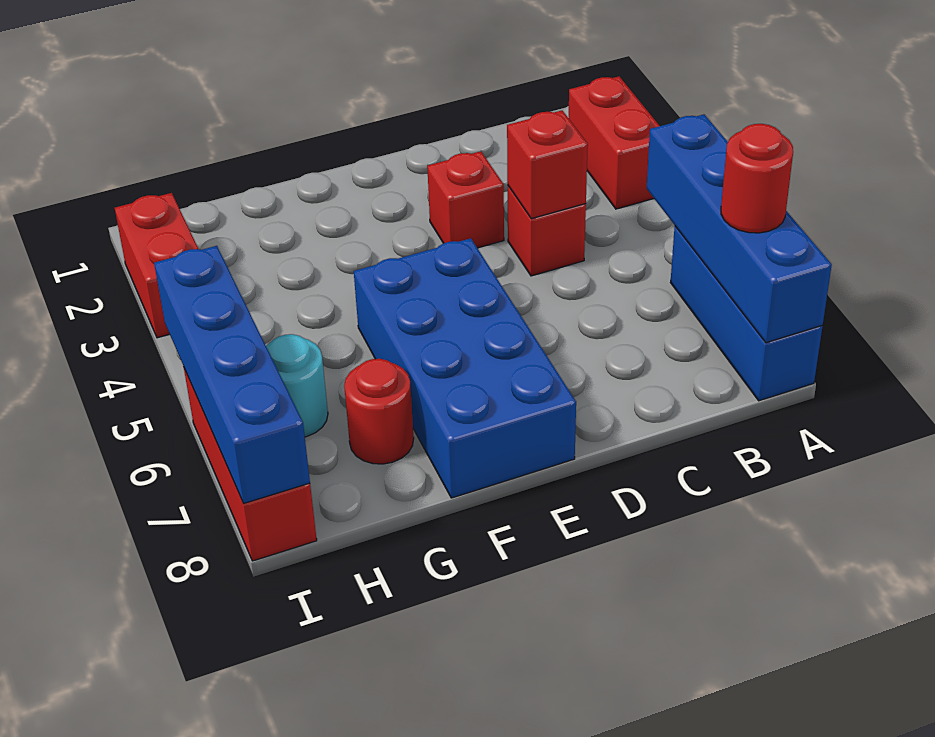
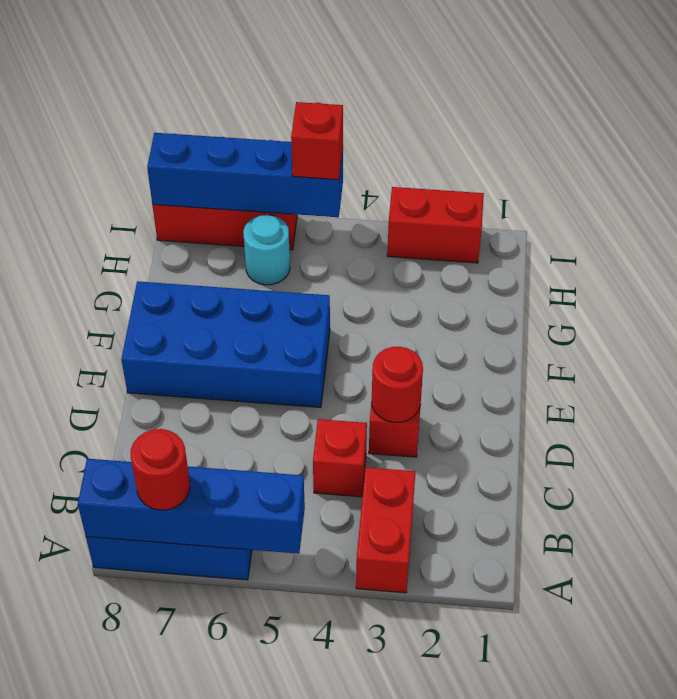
red brick A2:A3 level 1 -> red brick A3:B3 level 1
red brick C4 level 2 -> red brick I5 level 3
red round brick G7 level 1 -> red round brick D3 level 2

